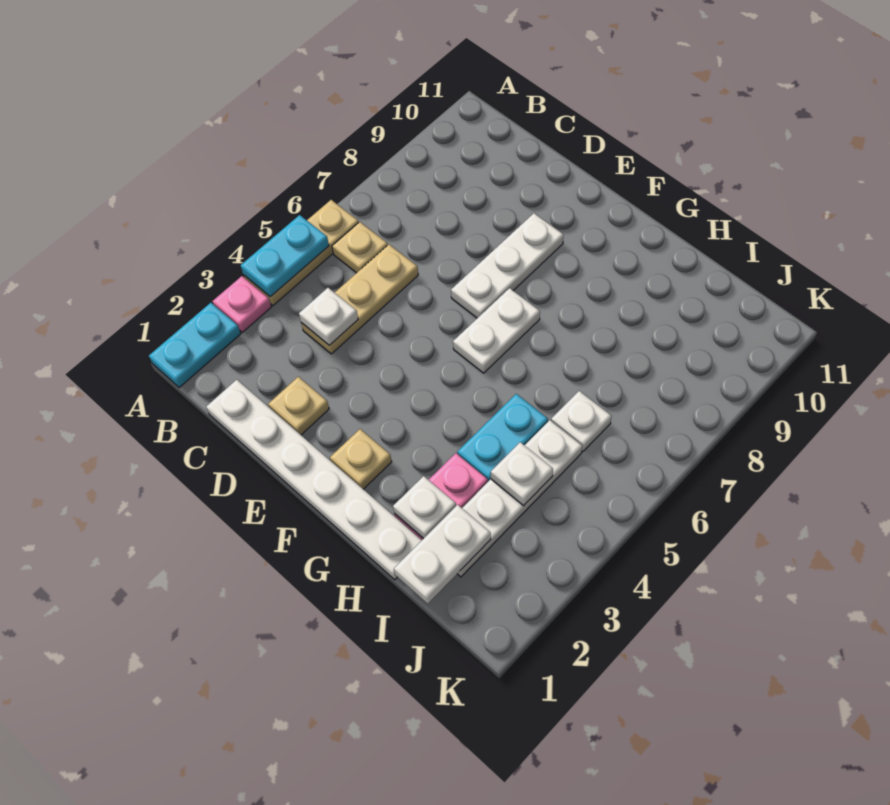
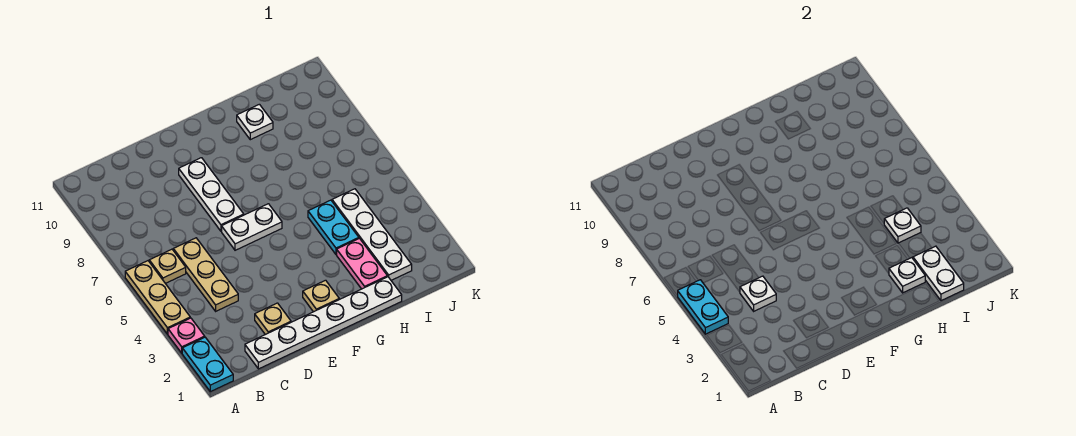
white plate F6:F7 level 1 -> white plate E6:F6 level 1
white plate I6 level 1 -> white plate H10 level 1

